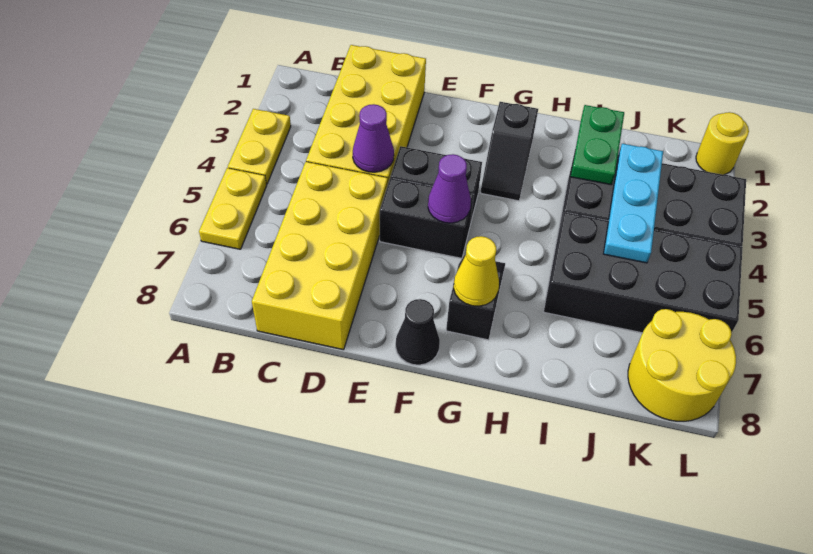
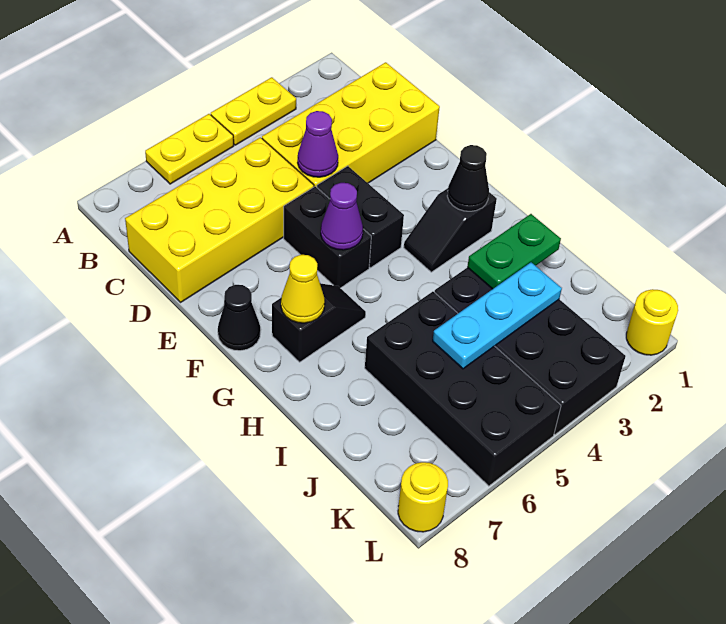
none -> black cone G2 level 2
yellow round brick K7:L8 level 1 -> yellow round brick L8 level 1

